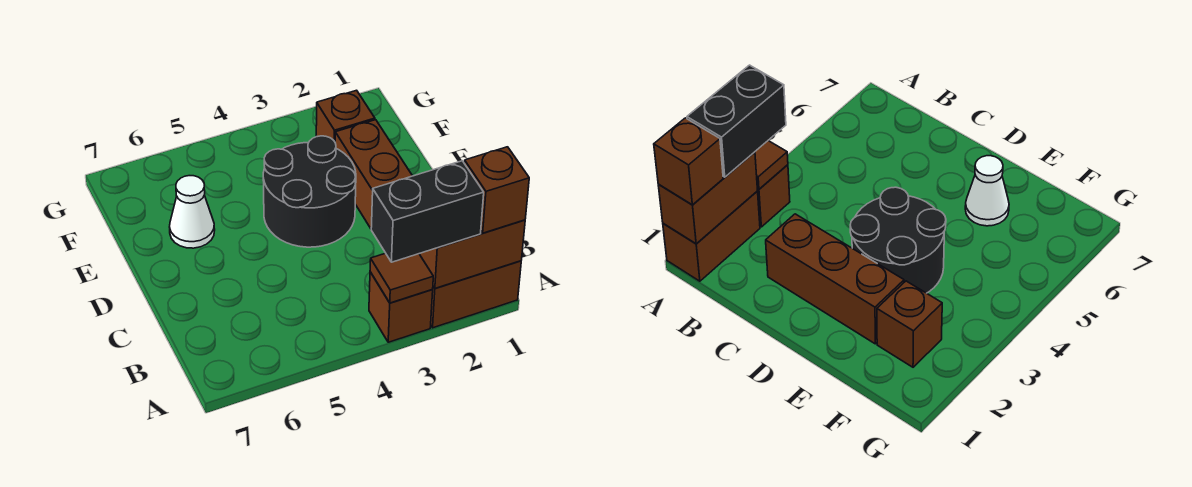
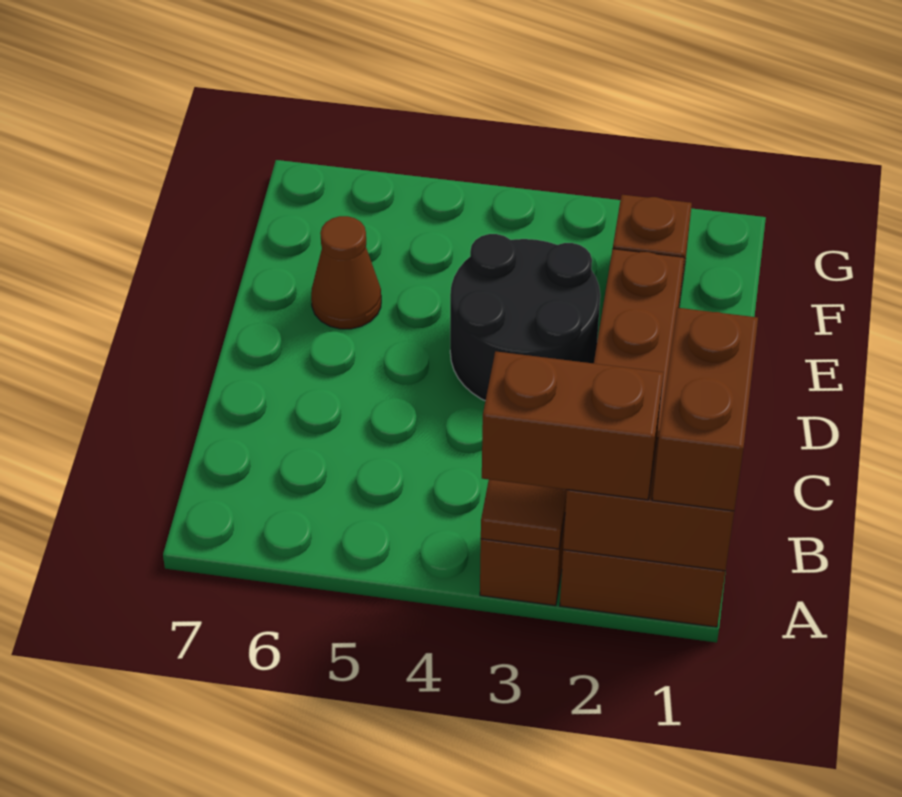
brown brick A1 level 3 -> brown brick A1:B1 level 3
black brick A2:A3 level 3 -> brown brick A2:A3 level 3
white cone E6 level 1 -> brown cone E6 level 1

